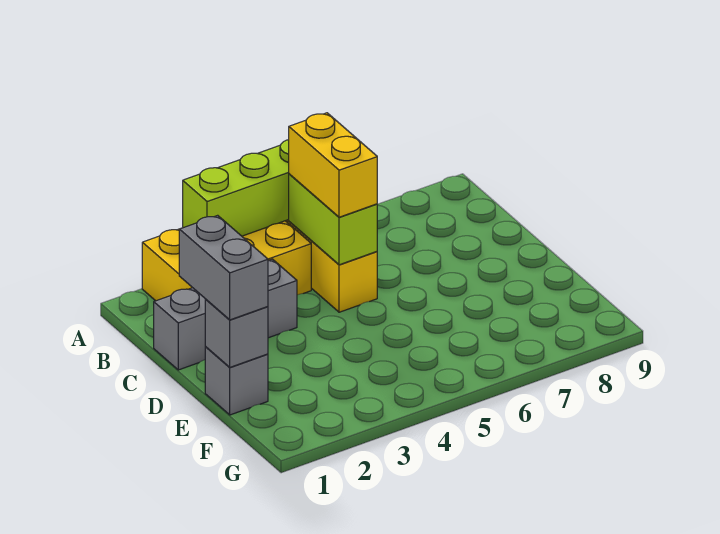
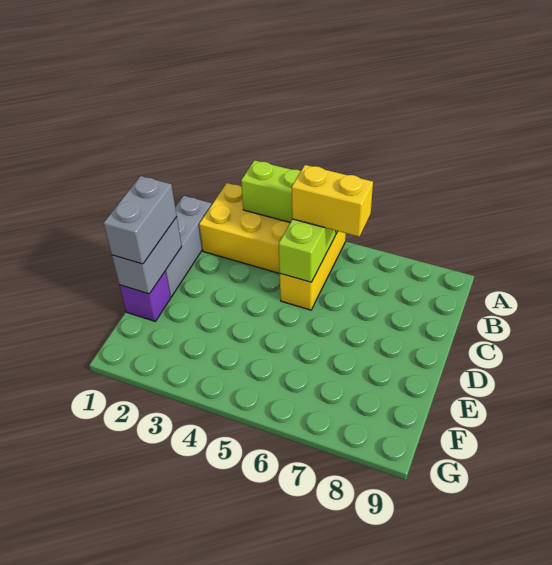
yellow brick B5:C5 level 3 -> yellow brick B5:B6 level 3
grey brick C1:C3 level 1 -> grey brick B1:D1 level 1
grey brick E1 level 1 -> purple brick E1 level 1
grey brick E1 level 2 -> grey brick D1:E1 level 2

